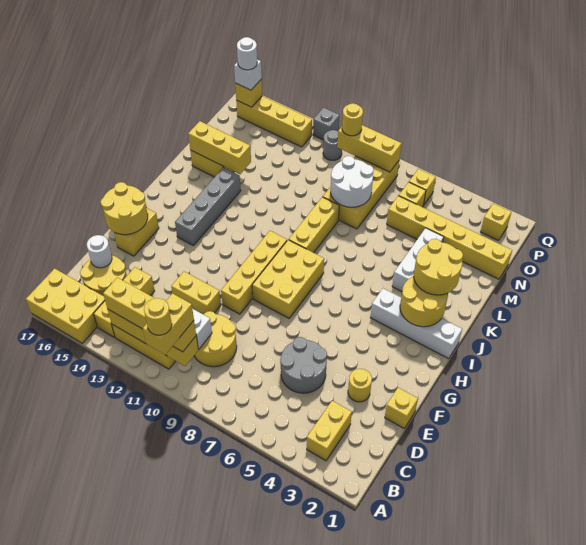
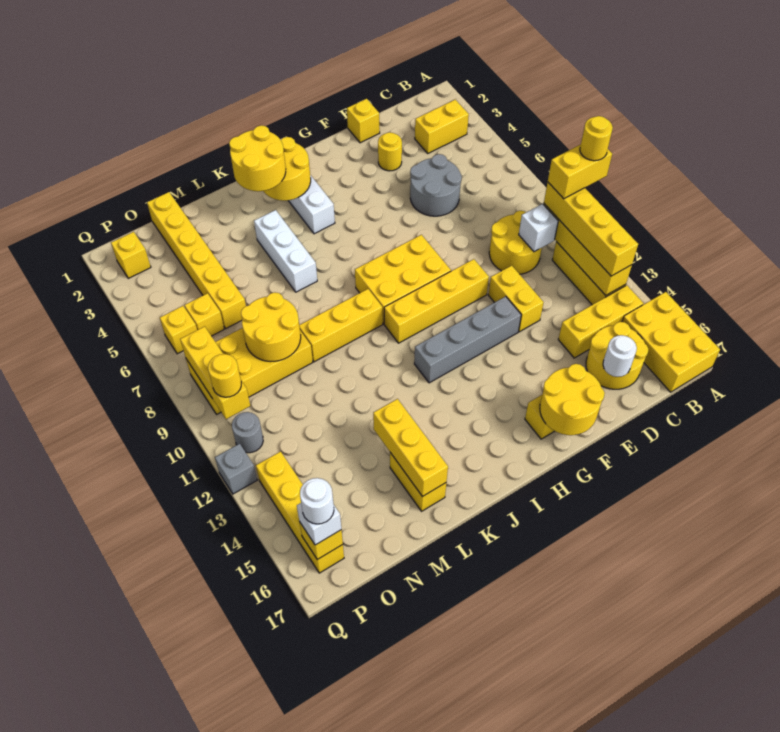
grey brick H14:K14 level 1 -> grey brick F12:I12 level 1
white brick K4:M4 level 1 -> white brick K4:K6 level 1
white round brick M8:N9 level 2 -> yellow round brick M8:N9 level 2

